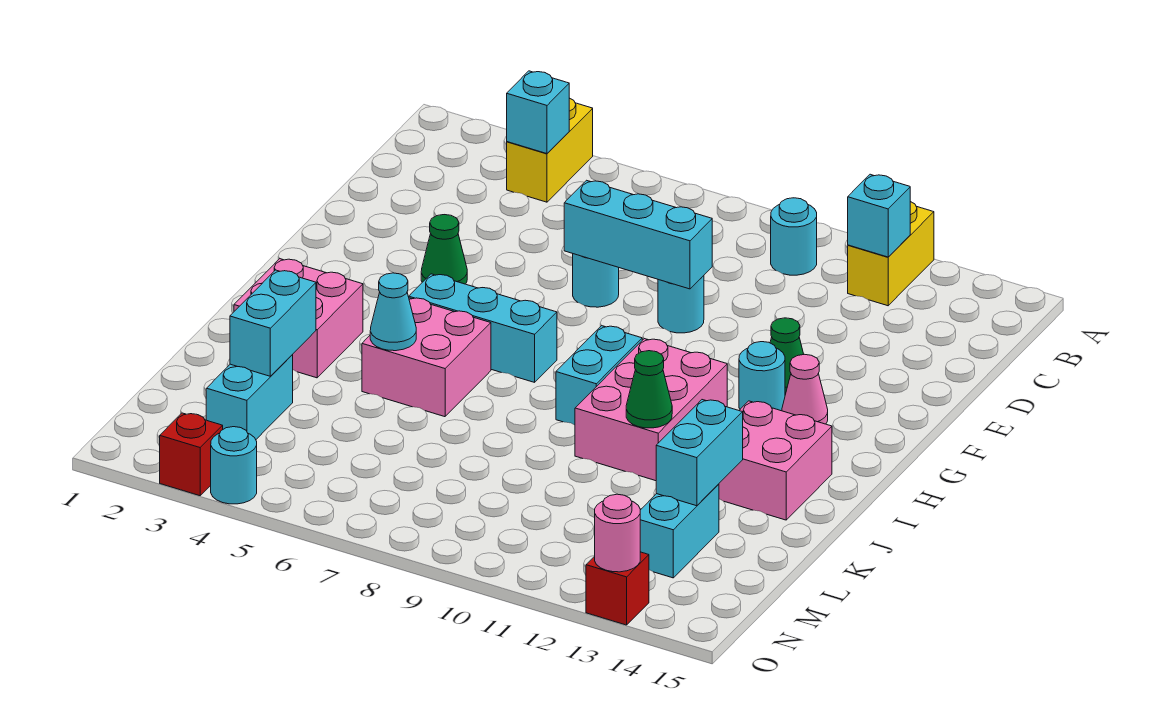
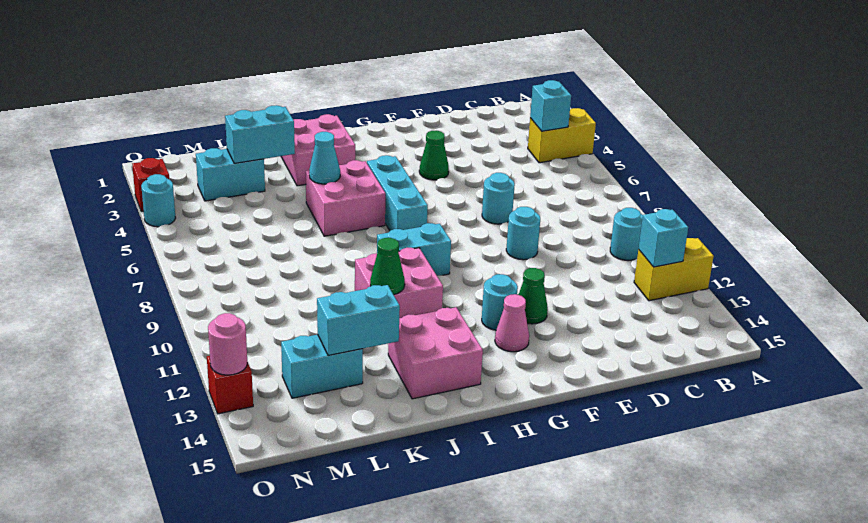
cyan brick E7:E9 level 2 -> none
pink brick H10:J11 level 1 -> pink brick I10:J11 level 1

